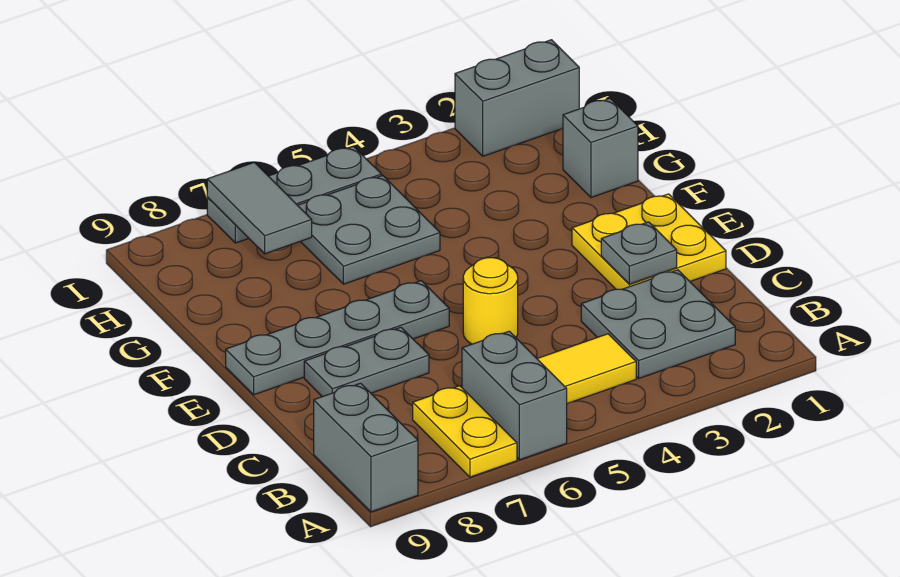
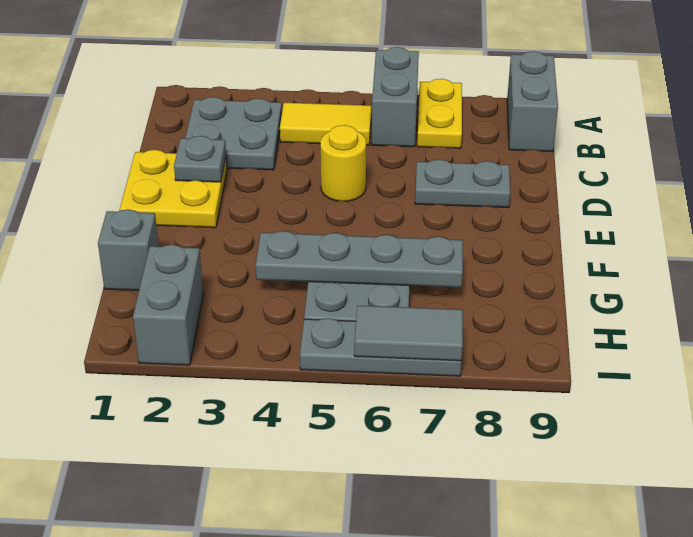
grey plate E6:E9 level 1 -> grey plate G4:G7 level 2
grey tile H7:I7 level 2 -> grey tile I6:I7 level 2
grey brick I1:I2 level 1 -> grey brick H2:I2 level 1

